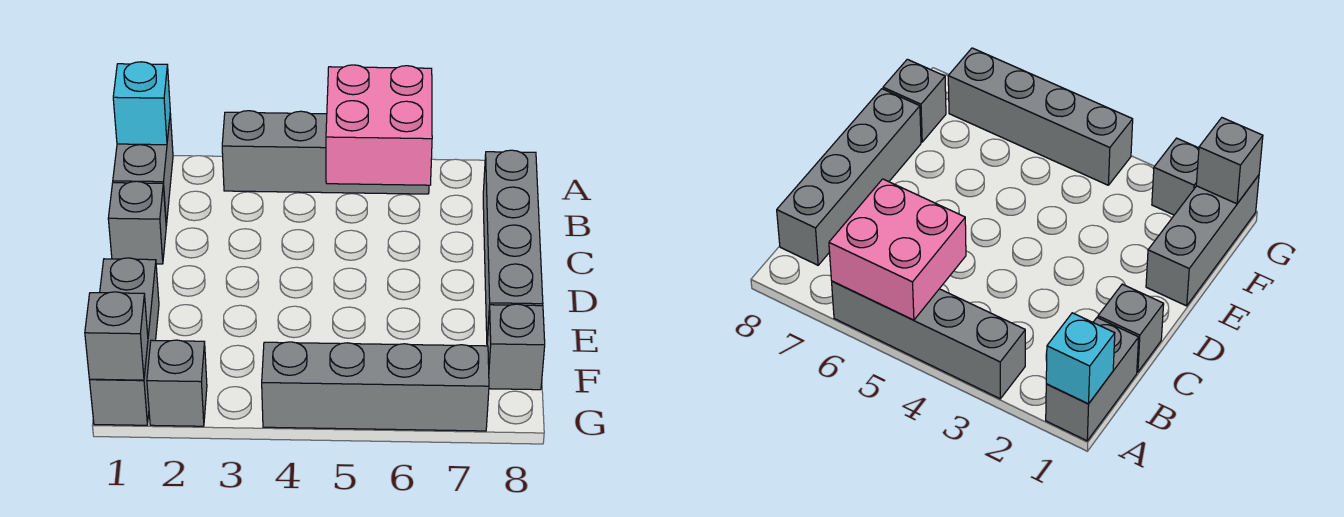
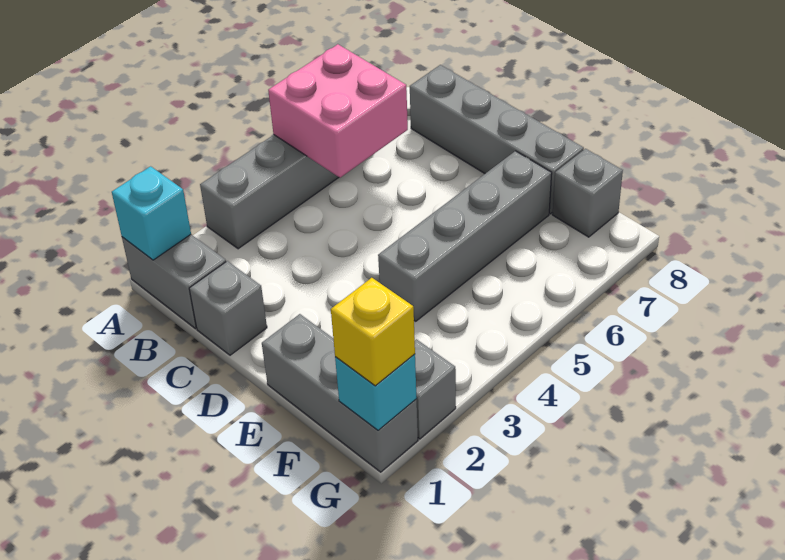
grey brick G1 level 2 -> cyan brick G1 level 2
none -> yellow brick G1 level 3
grey brick G4:G7 level 1 -> grey brick E4:E7 level 1

